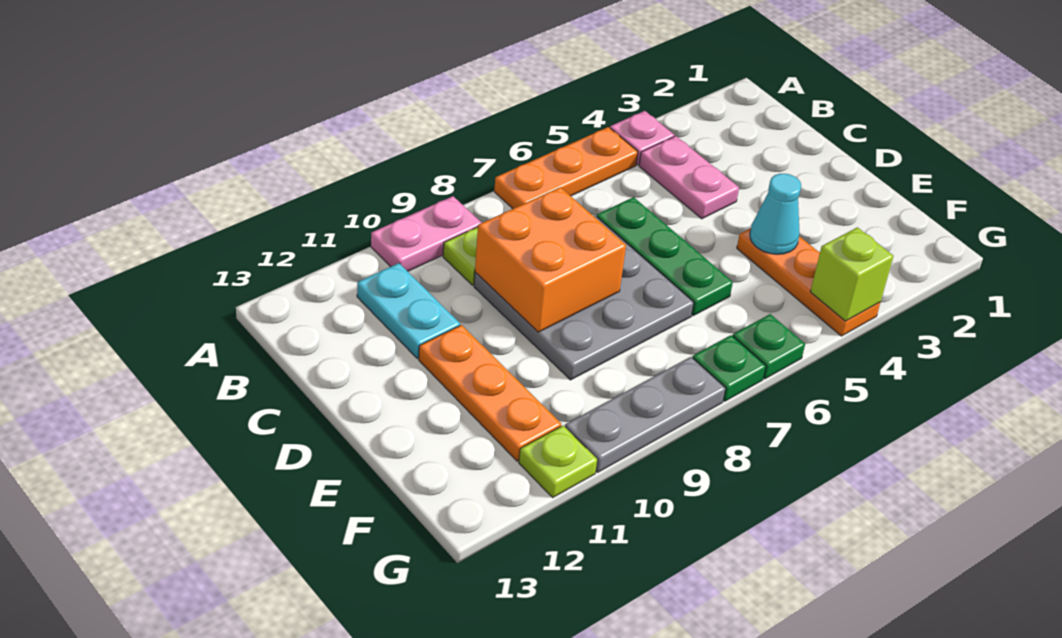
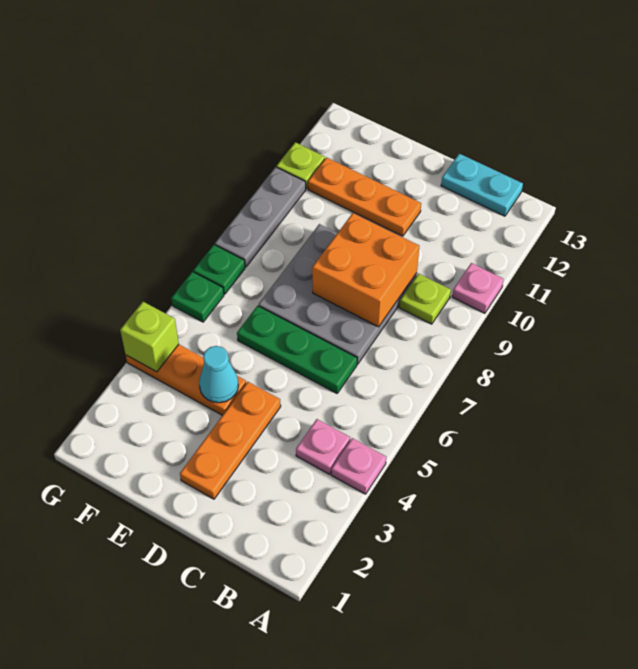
orange plate A5:A7 level 1 -> orange plate D2:D4 level 1
pink plate A9:A10 level 1 -> pink plate A10 level 1
pink plate B4:C4 level 1 -> pink plate B4 level 1
cyan plate B11:C11 level 1 -> cyan plate B13:C13 level 1

